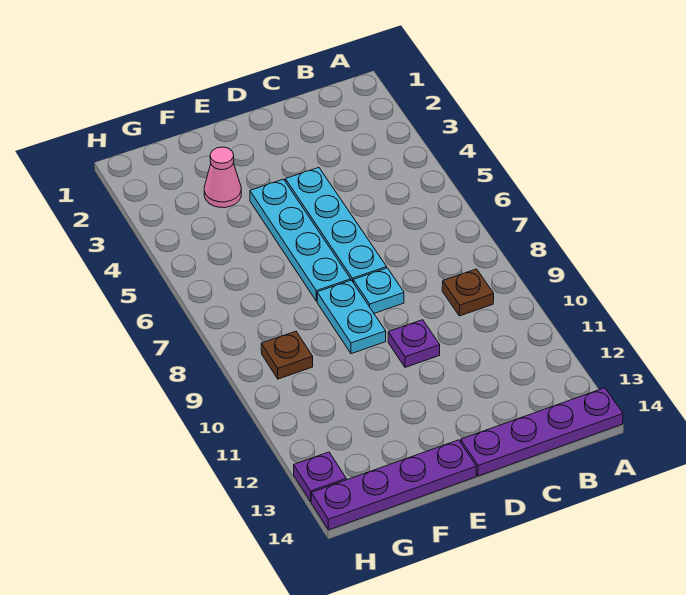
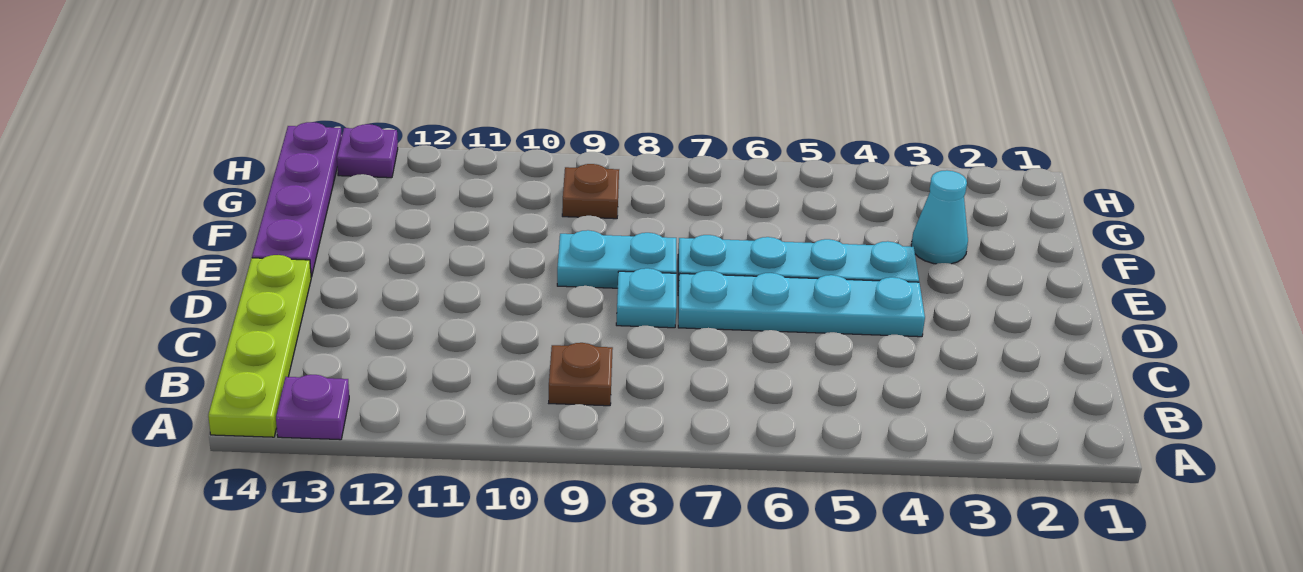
purple plate A14:D14 level 1 -> lime plate A14:D14 level 1
purple plate D10 level 1 -> purple plate A13 level 1
pink cone F3 level 1 -> cyan cone F3 level 1

